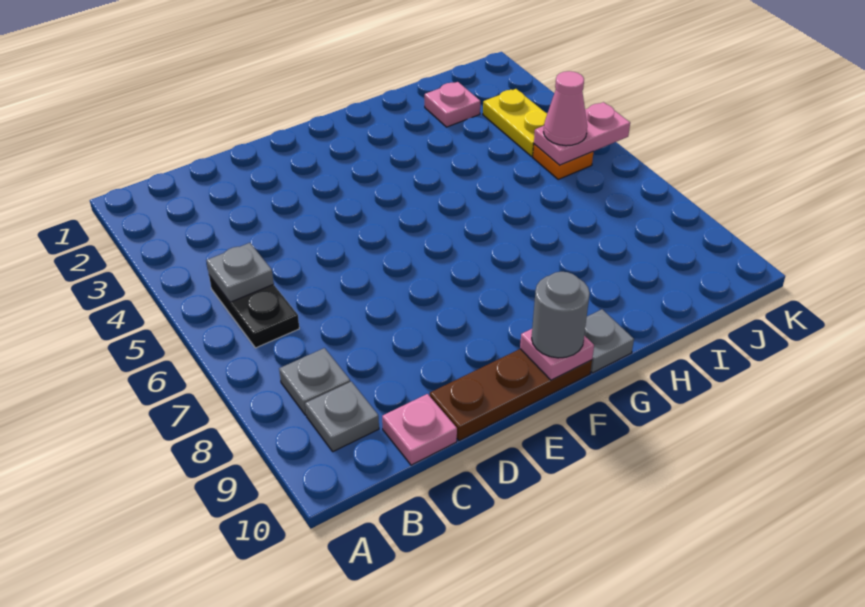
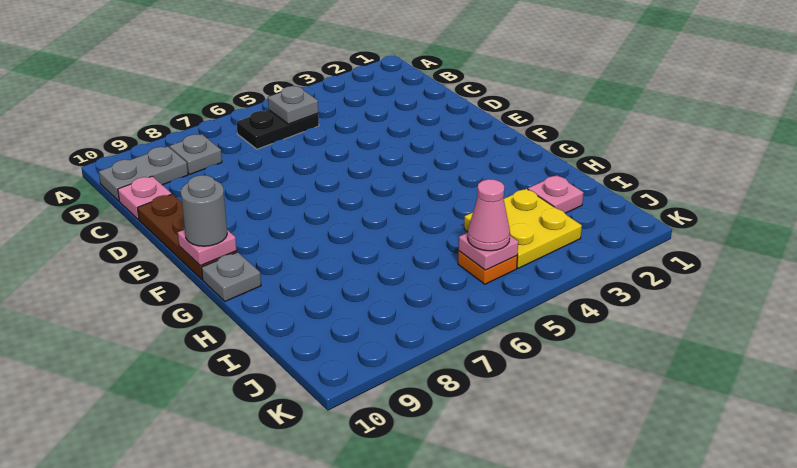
grey plate B9 level 1 -> grey plate B9:B10 level 1
yellow plate J3:J4 level 1 -> yellow plate I3:J4 level 1
pink plate J5:K5 level 2 -> pink plate J5 level 2

